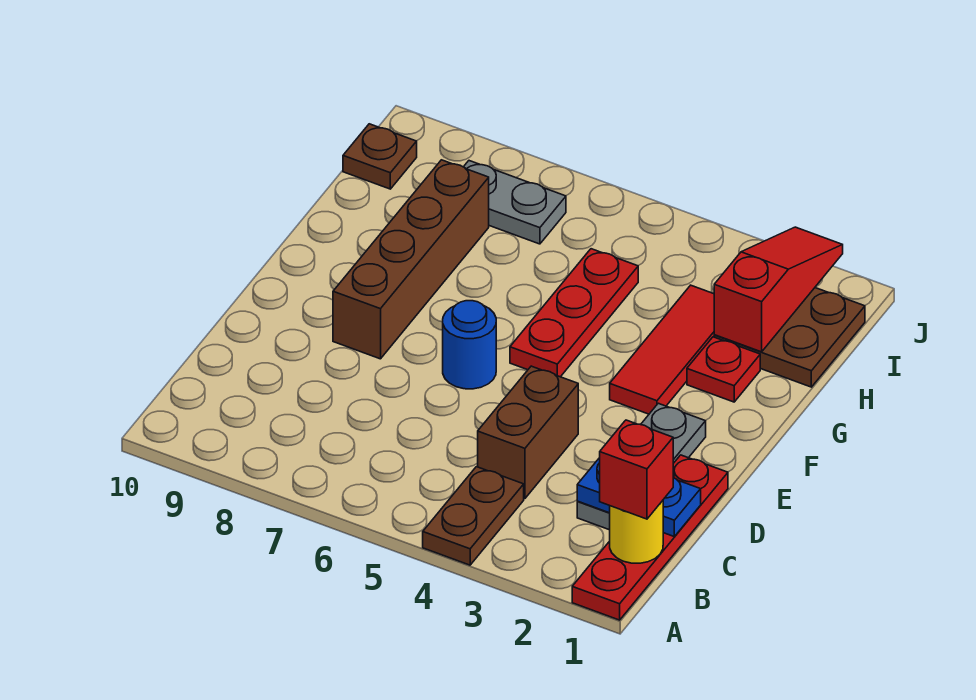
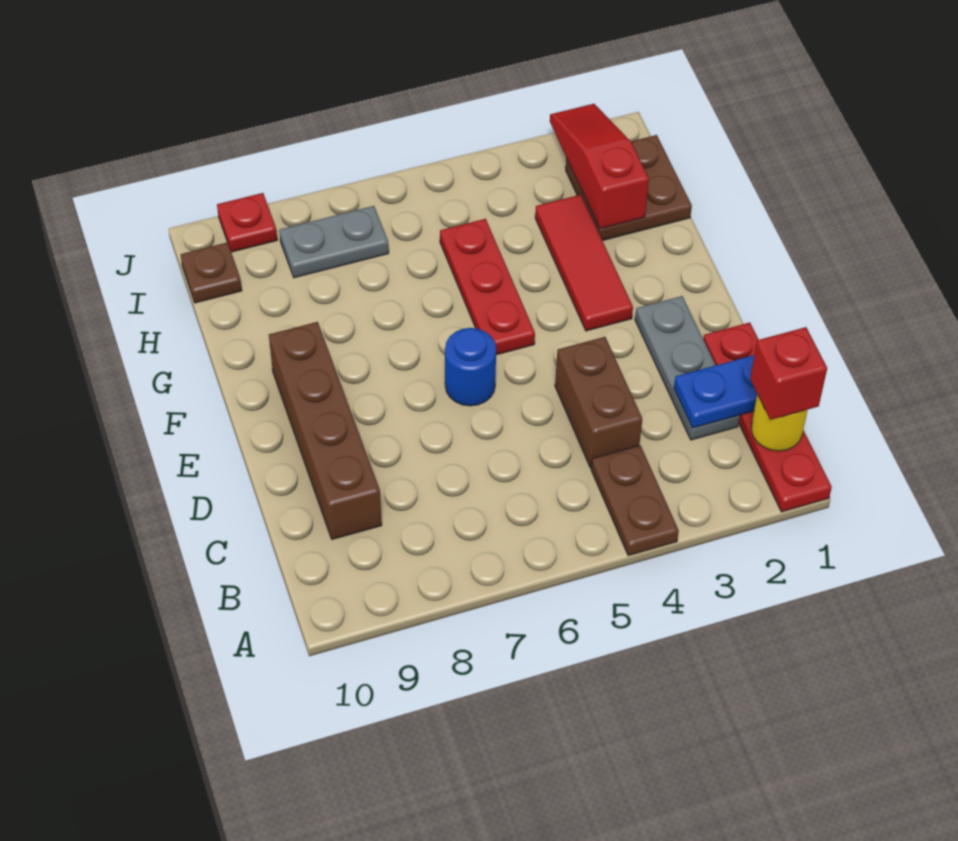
brown brick E8:H8 level 1 -> brown brick C9:F9 level 1
red plate G2 level 1 -> red plate J9 level 1

